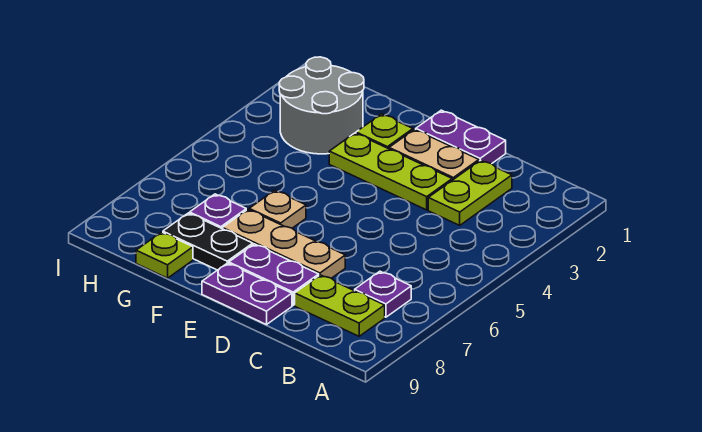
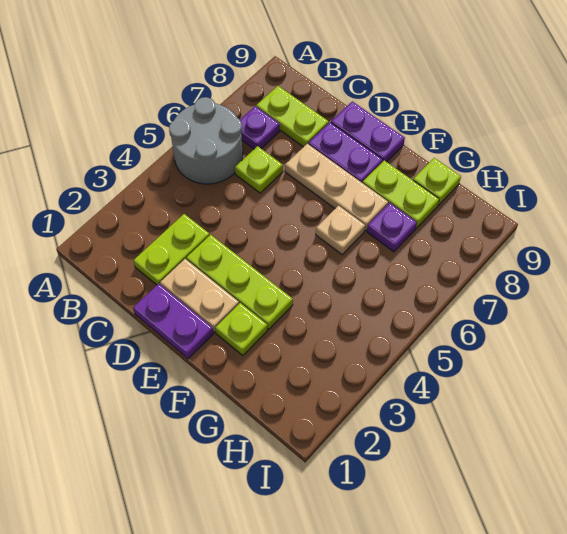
none -> lime plate C6 level 1
black plate F8:G8 level 1 -> lime plate F8:G8 level 1
grey round brick G2:H3 level 1 -> grey round brick A5:B6 level 1

